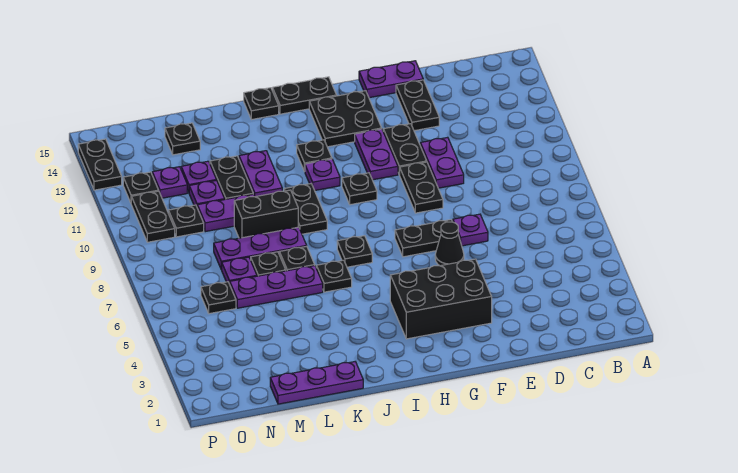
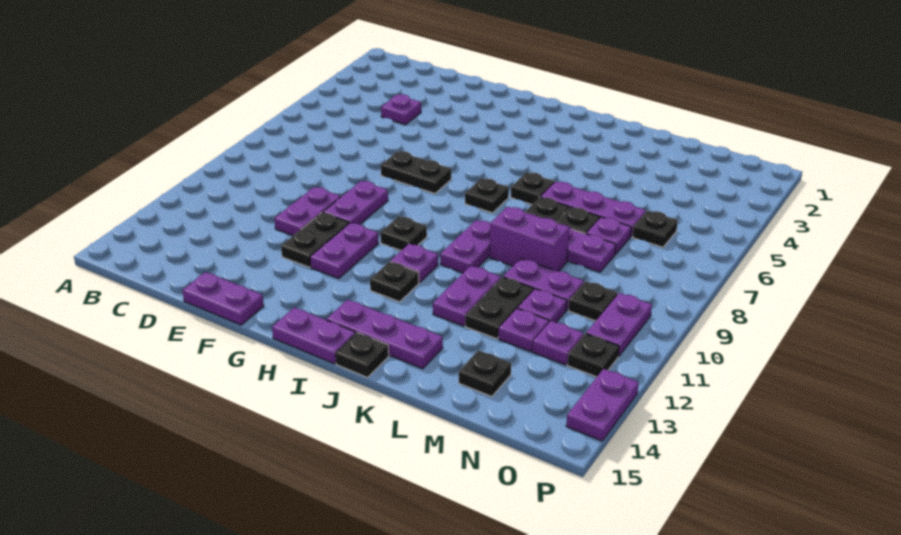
purple plate E7 level 1 -> purple plate D4 level 1
black plate E13:E14 level 1 -> none
black brick F3:H4 level 1 -> none
black cone F6 level 1 -> none
black plate F9:F10 level 1 -> purple plate F9:F10 level 1
black plate G13:H14 level 1 -> none
black plate H15:I15 level 1 -> purple plate H15:I15 level 1
black plate J9:J10 level 1 -> purple plate J9:J10 level 1
purple plate K1:M1 level 1 -> purple plate I14:K14 level 1
black brick K9:L9 level 1 -> purple brick K9:L9 level 1
black plate O10:O11 level 1 -> purple plate O10:O11 level 1
black plate P13:P14 level 1 -> purple plate P13:P14 level 1

